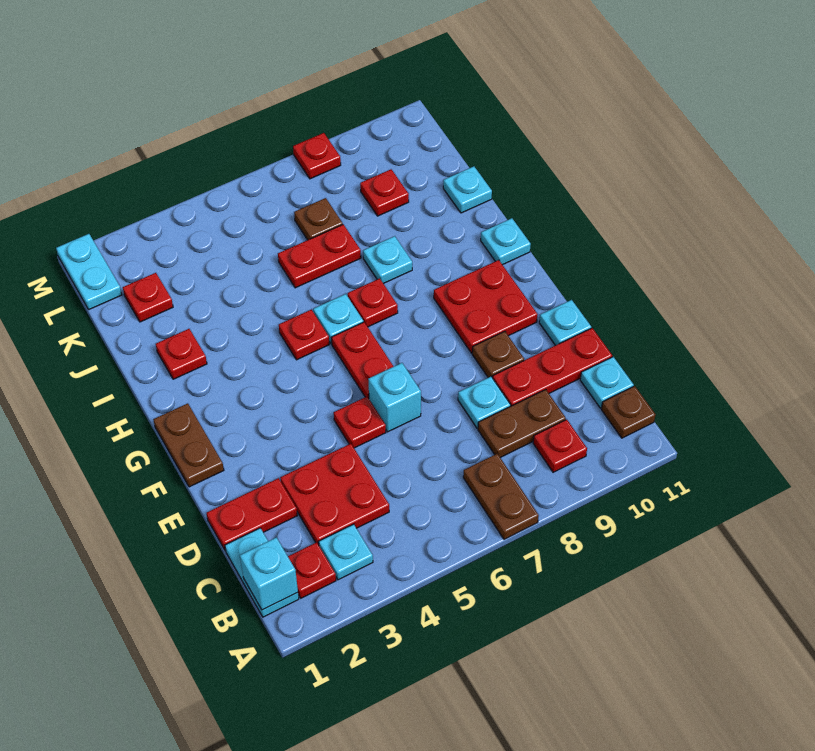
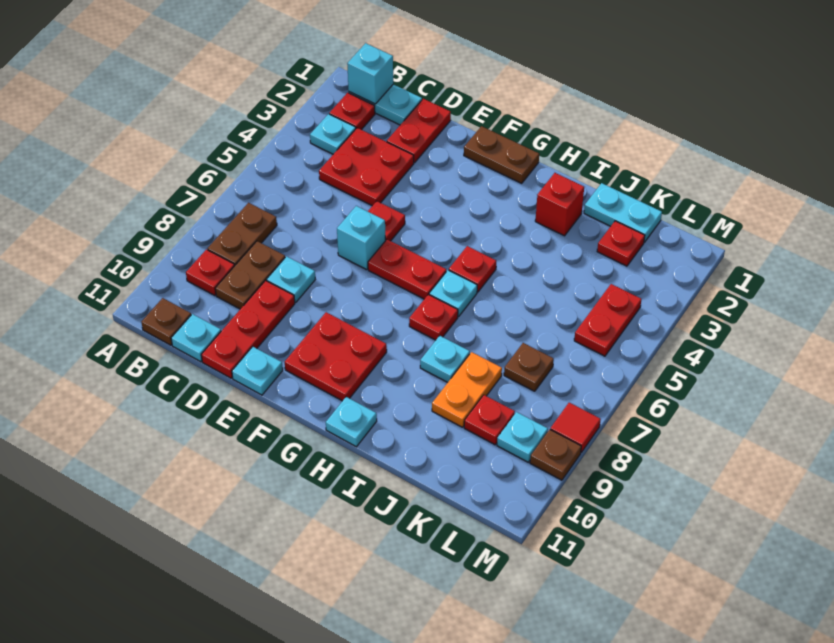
brown plate A7:B7 level 1 -> brown plate B7:B8 level 1
brown plate E9 level 1 -> brown plate M9 level 1
red plate I2 level 1 -> red brick I2 level 1
red plate J6:J7 level 1 -> red plate L4:L5 level 1
none -> orange plate J8:J9 level 1
cyan plate J11 level 1 -> cyan plate L9 level 1
cyan plate L1:M1 level 1 -> cyan plate J1:K1 level 1
red plate M8 level 1 -> red tile M8 level 1

